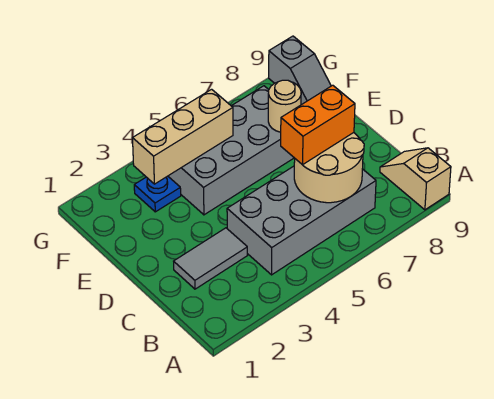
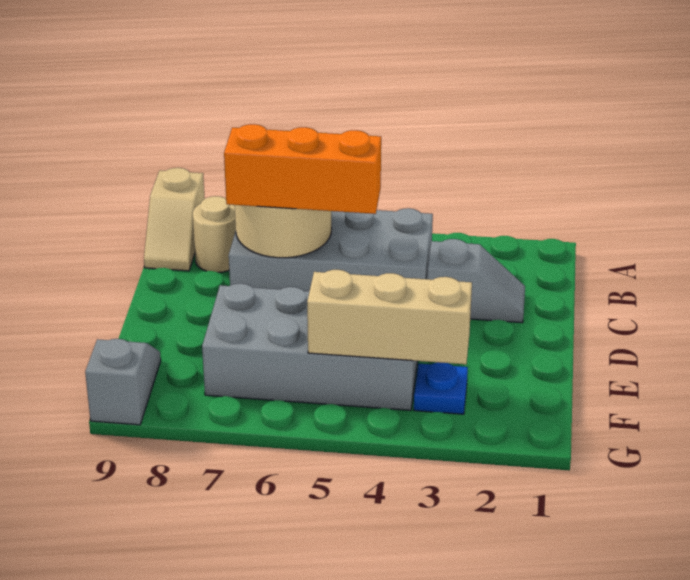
grey tile C2:C3 level 1 -> grey slope C2:C3 level 1 top 3
orange brick C6:C7 level 3 -> orange brick C5:C7 level 3
tan round brick E7 level 2 -> tan round brick B8 level 1

